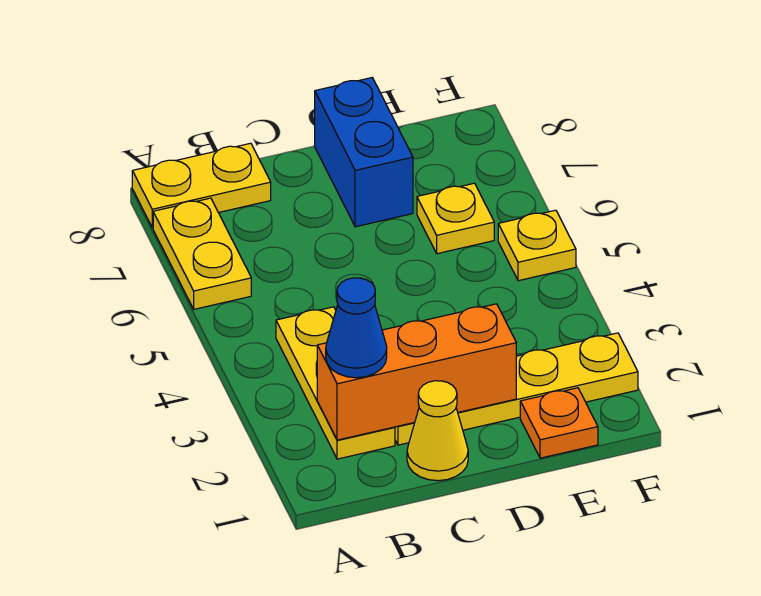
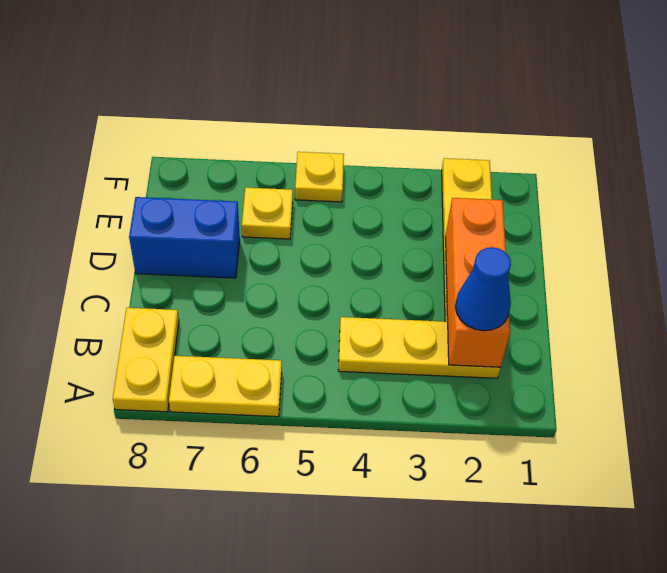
yellow cone C1 level 1 -> none
orange plate E1 level 1 -> none

